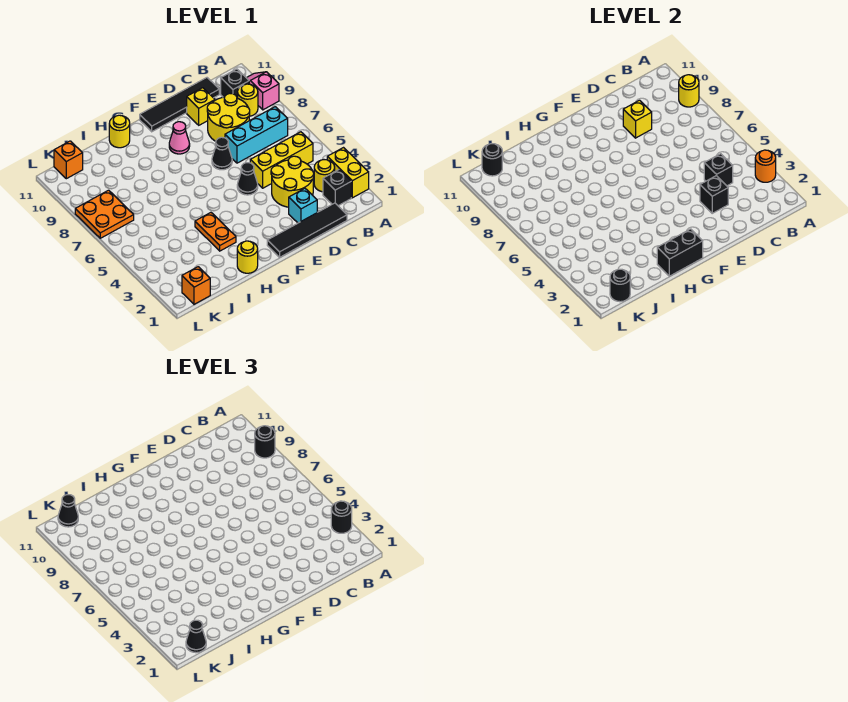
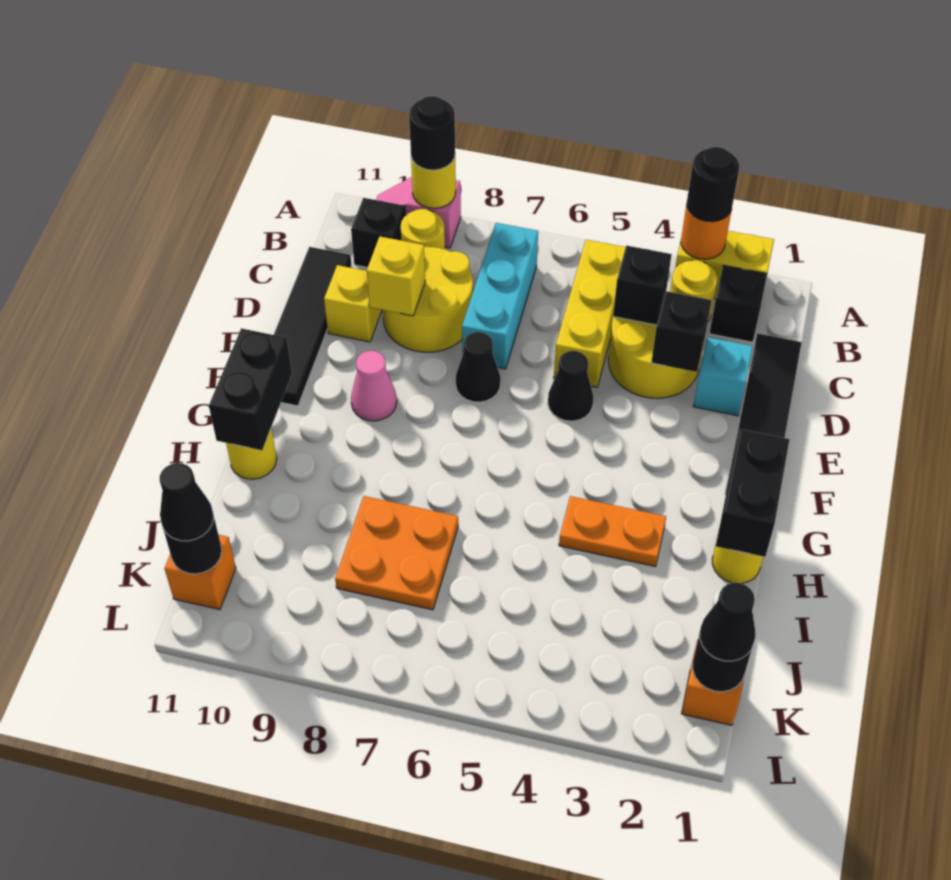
none -> black brick G11:H11 level 2
orange plate K7:L8 level 1 -> orange plate I7:J8 level 1

